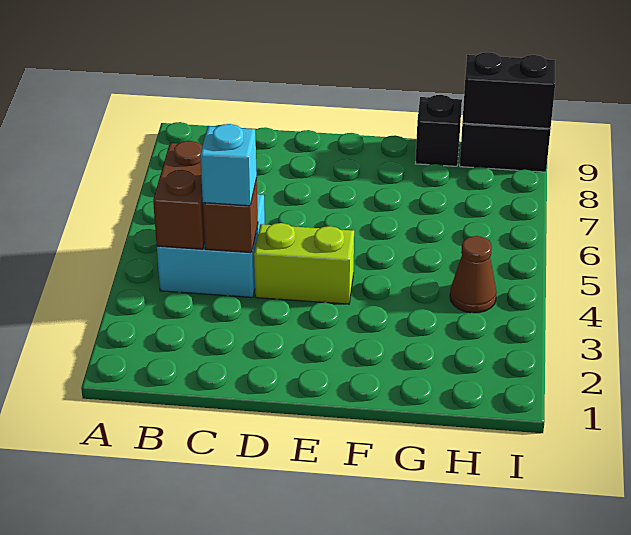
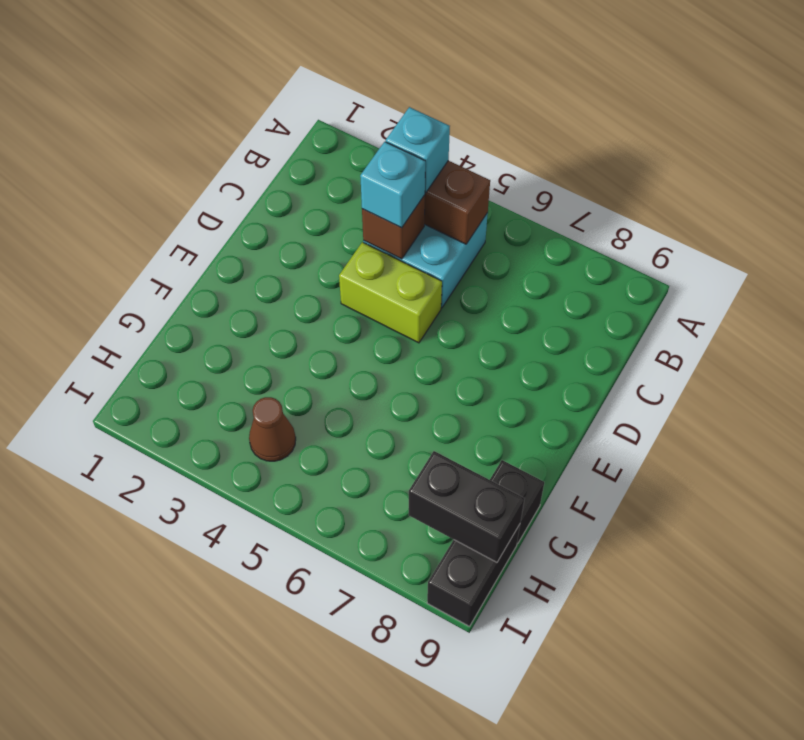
none -> cyan brick B4 level 3
lime brick D4:E4 level 1 -> lime brick D4:D5 level 1
black brick H9:I9 level 2 -> black brick H8:H9 level 2

